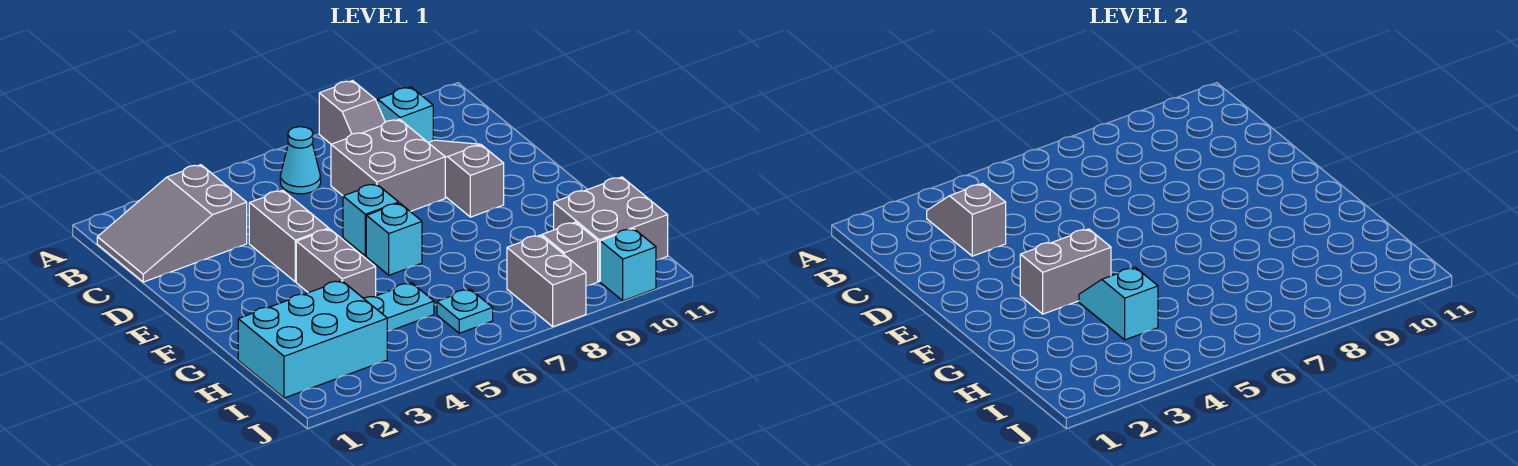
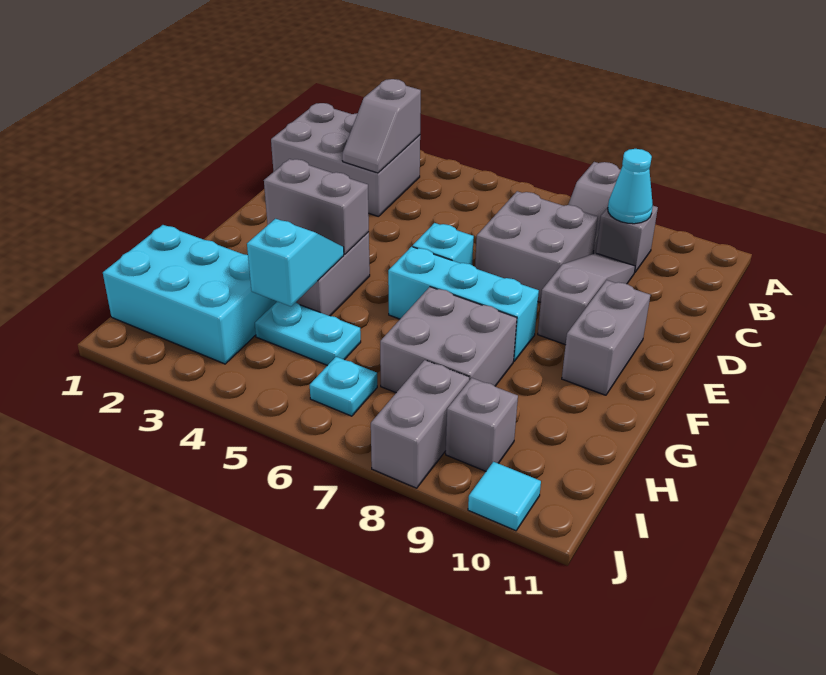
grey slope B1:C3 level 1 top 3 -> grey brick B1:C3 level 1
grey slope B3:C3 level 2 top C -> grey slope B3:C3 level 2 top B
cyan cone B6 level 1 -> cyan cone B9 level 2
cyan brick B9 level 1 -> grey brick B9 level 1
grey brick D4:E4 level 1 -> grey brick E10:F10 level 1
cyan brick F6 level 1 -> cyan brick F6:F8 level 1
grey brick H10:I11 level 1 -> grey brick G7:H8 level 1
cyan brick J10 level 1 -> cyan tile J10 level 1

